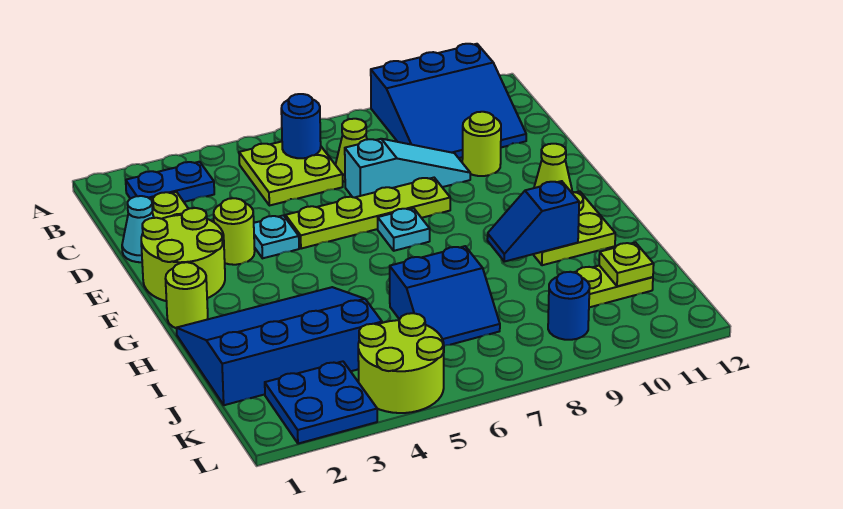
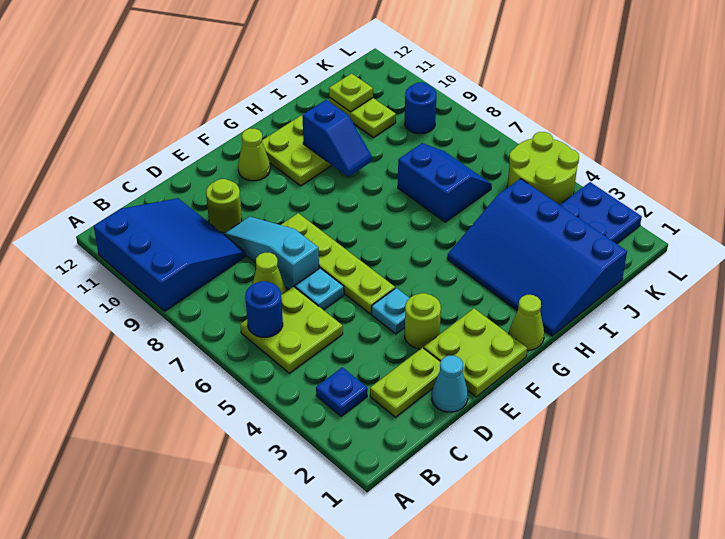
blue plate B2:B3 level 1 -> blue plate B3 level 1
lime round brick E1:F2 level 1 -> lime plate E1:F2 level 1
cyan plate F7 level 1 -> cyan plate D6 level 1
lime round brick G1 level 1 -> lime cone G1 level 1

